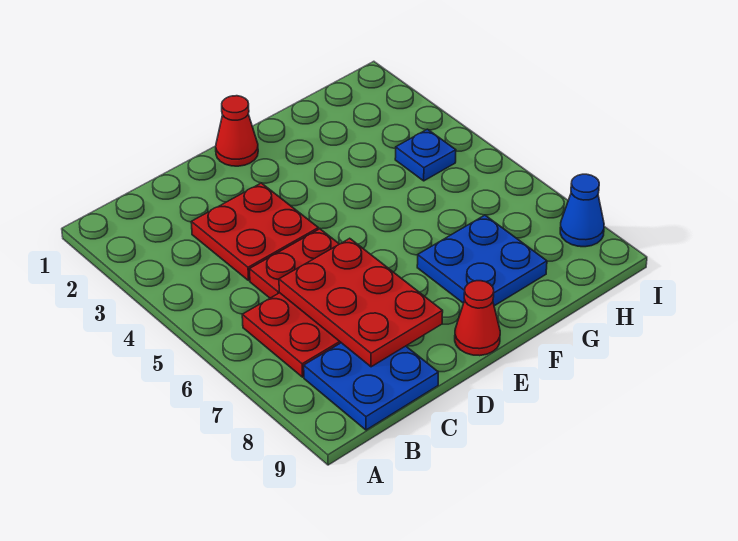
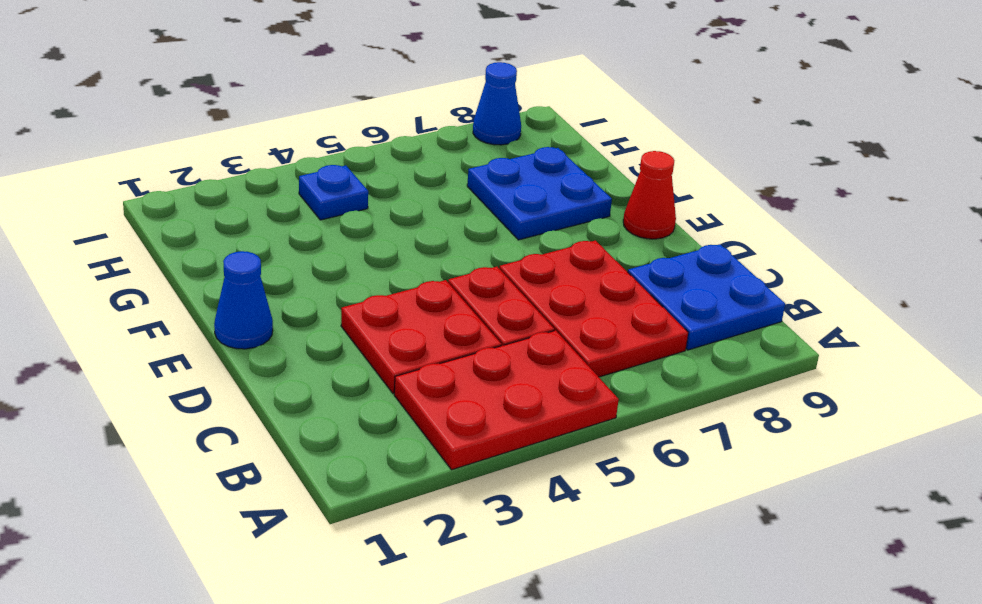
red plate C6:D8 level 2 -> red plate A3:B5 level 1
red cone E1 level 1 -> blue cone E1 level 1

